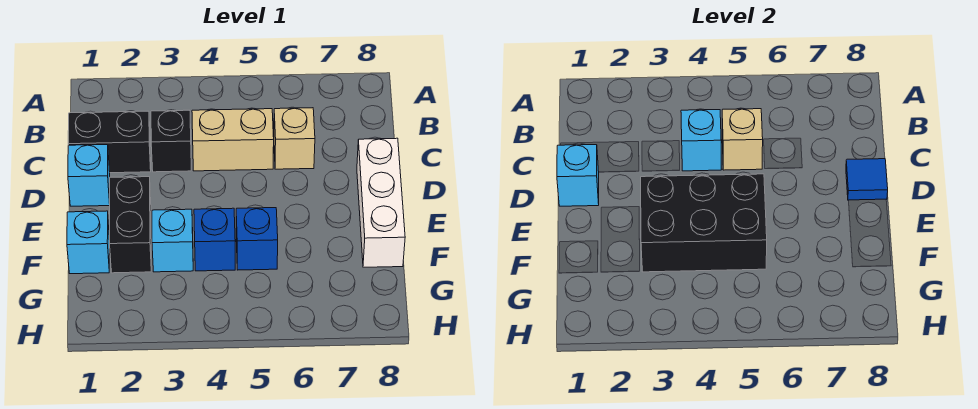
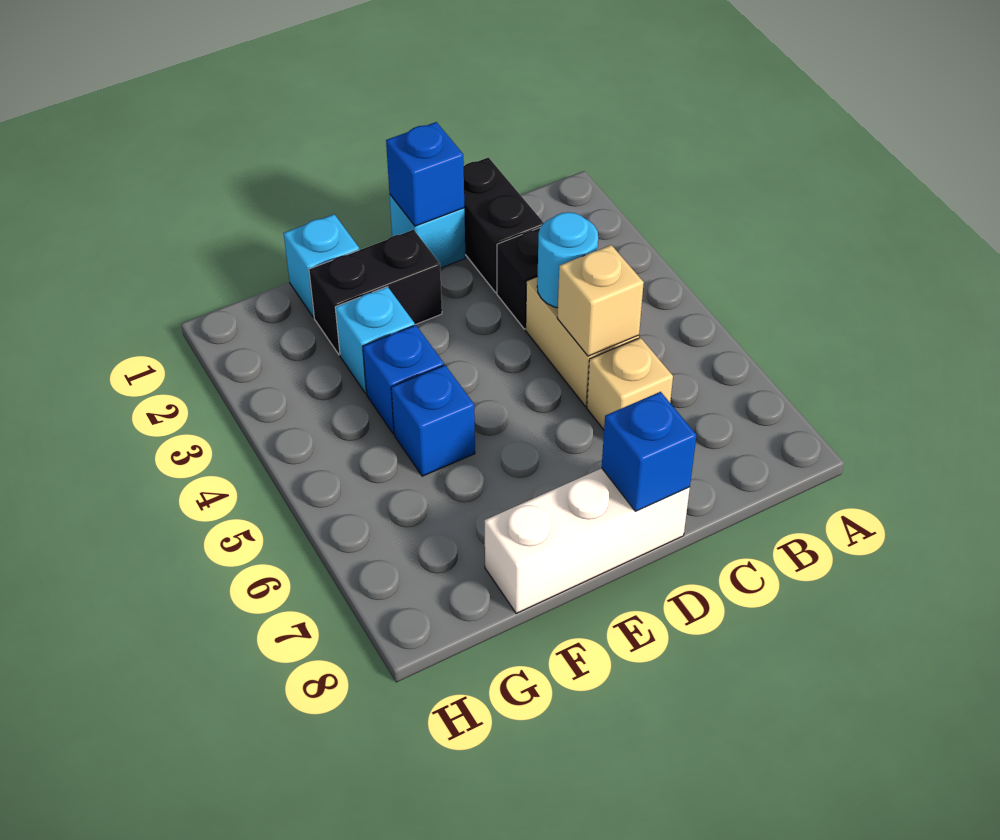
cyan brick C4 level 2 -> cyan round brick C4 level 2
cyan brick D1 level 2 -> blue brick D1 level 2
blue tile D8 level 2 -> blue brick D8 level 2
black brick E3:F5 level 2 -> none

